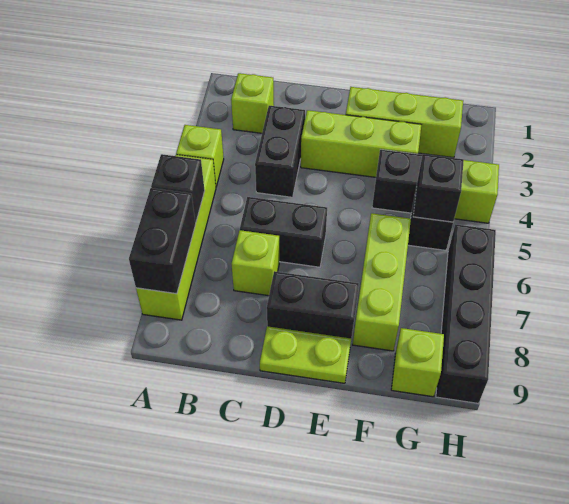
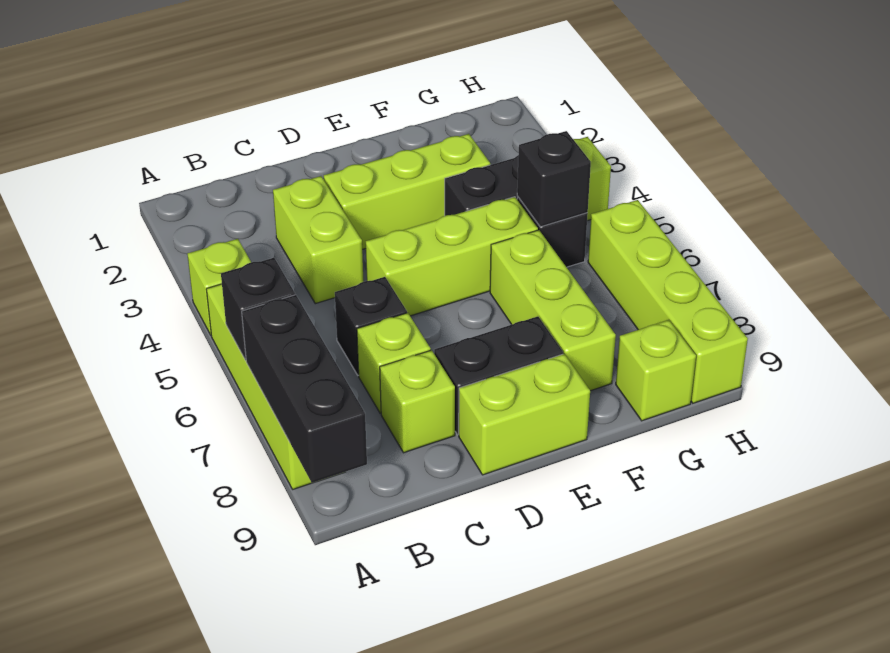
black brick A7:A8 level 2 -> black brick A7:A9 level 2
lime brick B2 level 1 -> lime brick C8 level 1
black brick C3:C4 level 1 -> lime brick C3:C4 level 1
black brick C6:D6 level 1 -> black brick C6 level 1
lime plate D9:E9 level 1 -> lime brick D9:E9 level 1
lime brick E2:G2 level 1 -> lime brick D5:F5 level 1
black brick H6:H9 level 1 -> lime brick H6:H9 level 1

